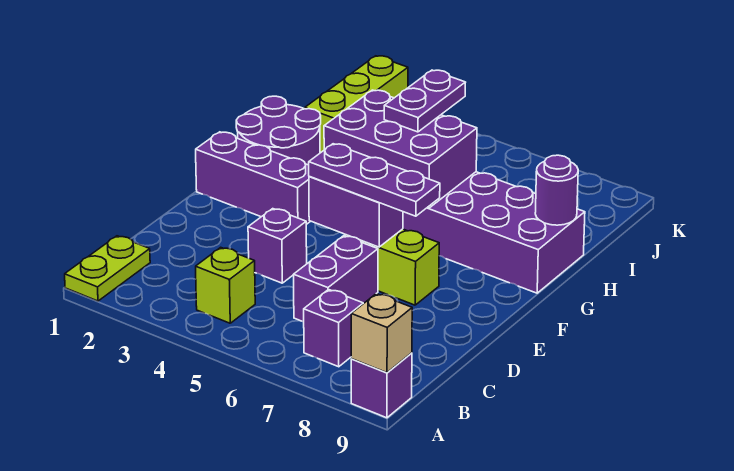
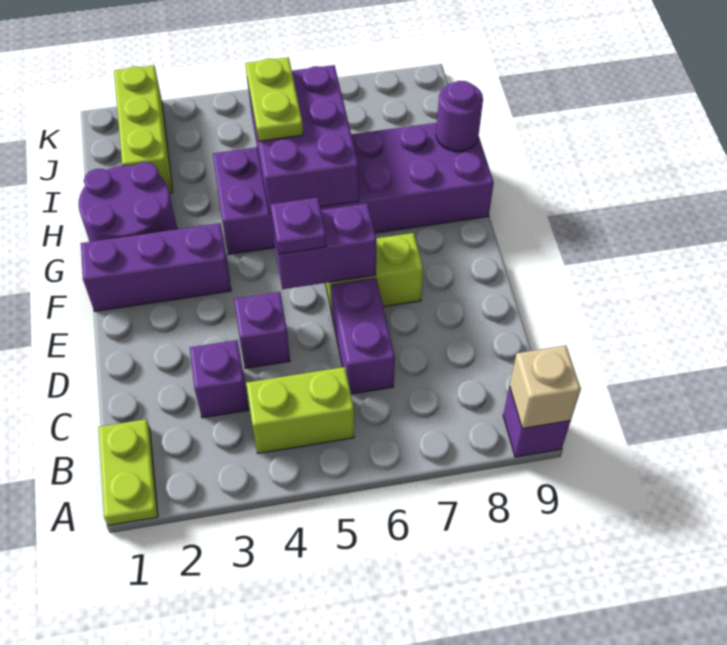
lime brick B4 level 1 -> lime brick B4:B5 level 1
purple brick B7 level 1 -> purple brick C3 level 1
purple plate E5:E7 level 3 -> purple plate E5 level 3
purple brick G4:H6 level 2 -> purple brick G5:I6 level 2
purple plate H5:I5 level 3 -> lime plate H5:I5 level 3

